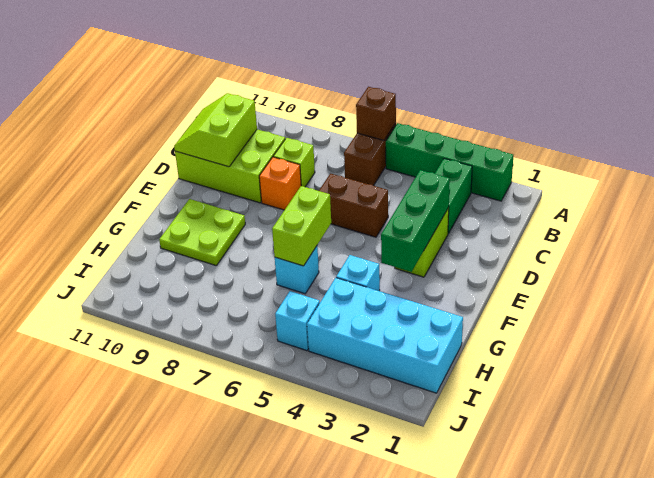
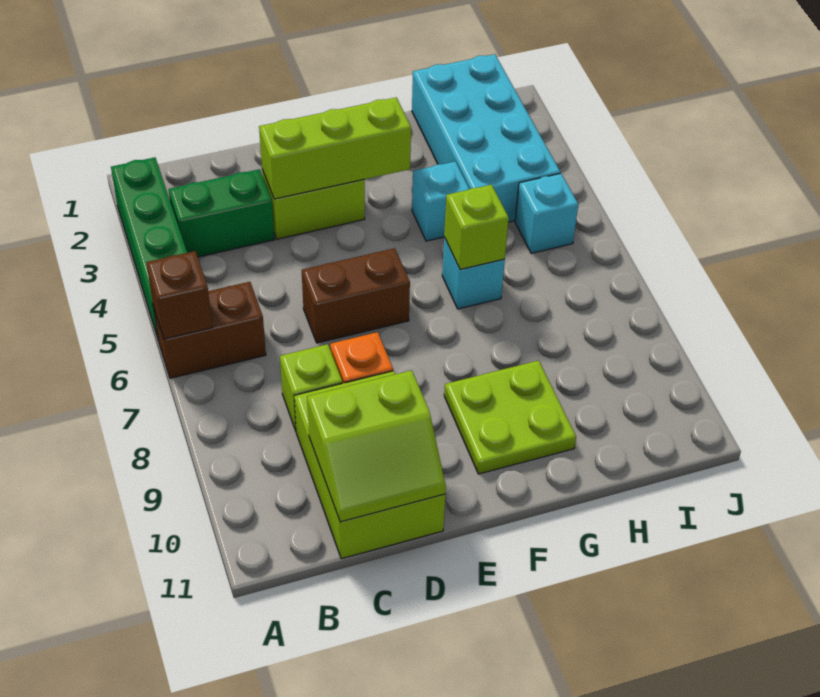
green brick D3:F3 level 2 -> lime brick D3:F3 level 2
brown brick D5:D6 level 1 -> brown brick D6:E6 level 1
lime brick F6:G6 level 2 -> lime brick G6 level 2

